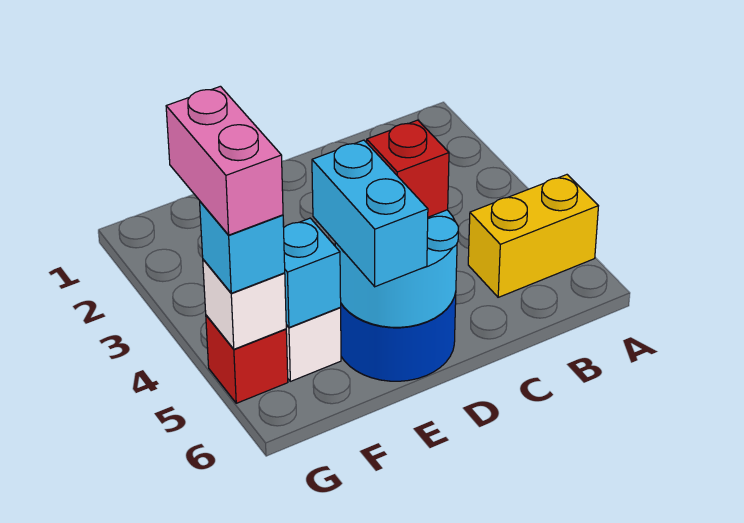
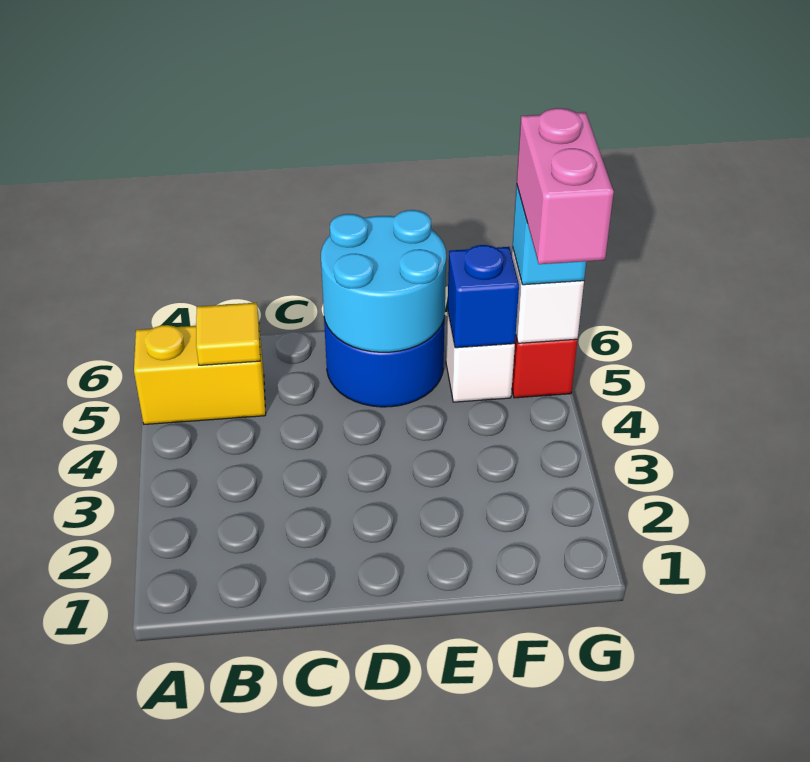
none -> yellow tile B5 level 2
red brick D5 level 3 -> none
cyan brick E5:E6 level 3 -> none
cyan brick F5 level 2 -> blue brick F5 level 2

